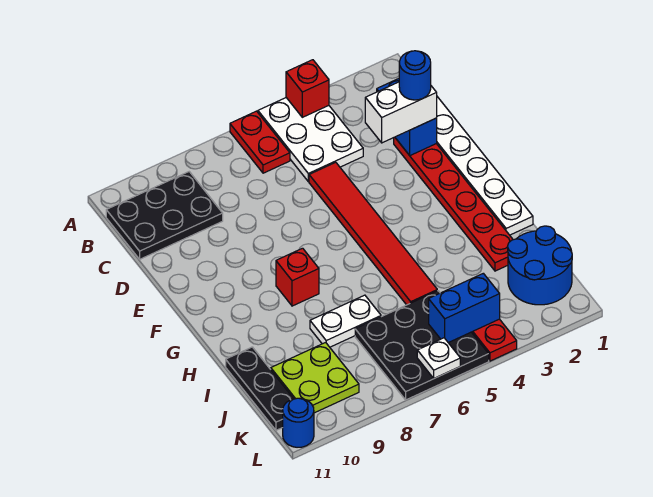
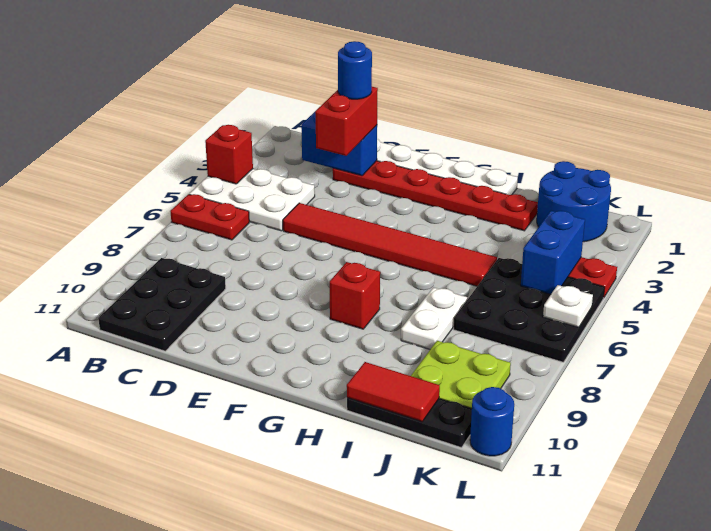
white brick D2:D3 level 3 -> red brick D2:D3 level 3
none -> red tile I11:J11 level 2

